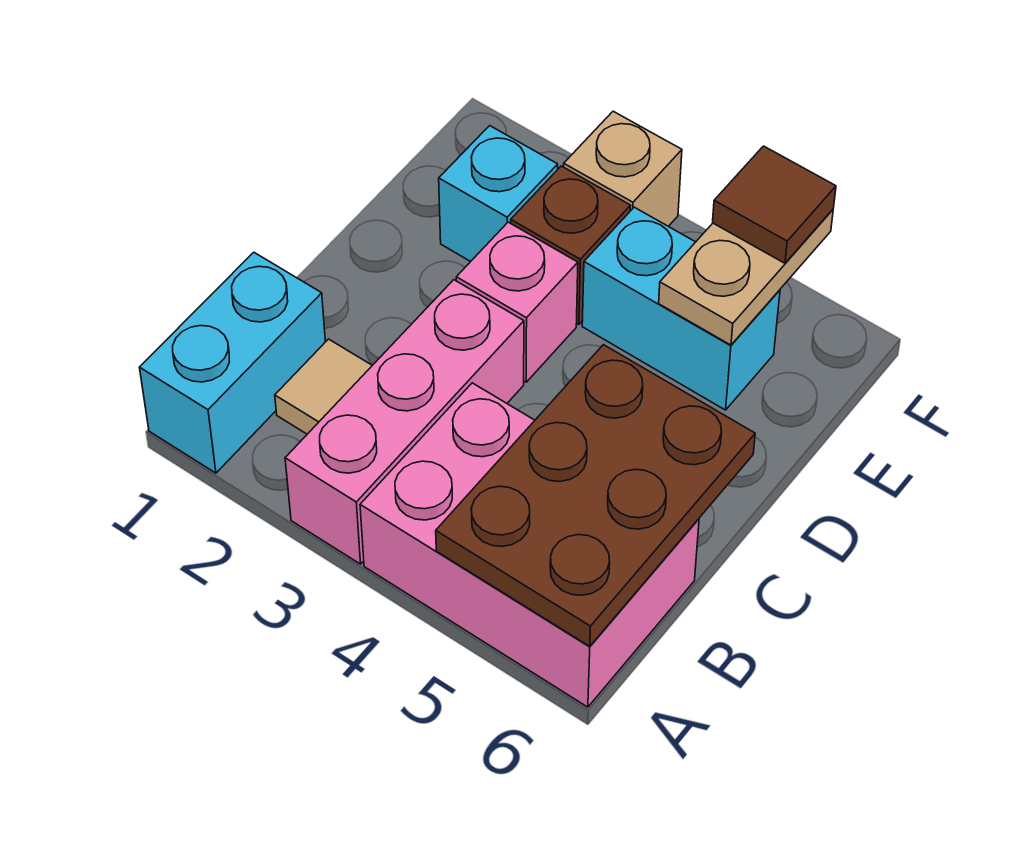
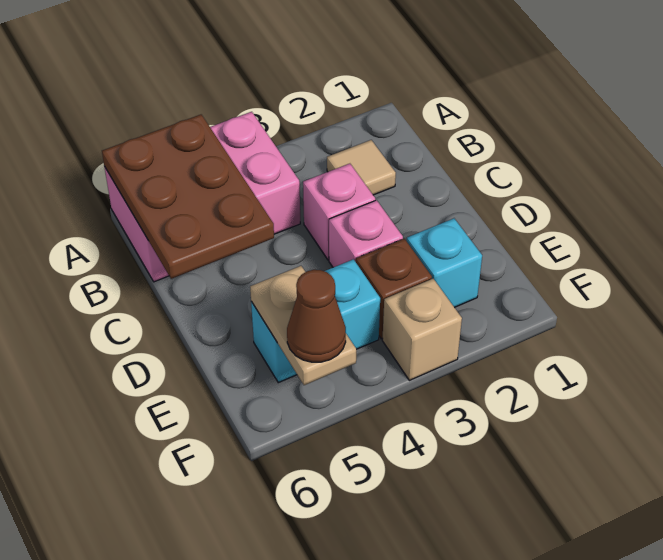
cyan brick A1:B1 level 1 -> none
pink brick A3:C3 level 1 -> pink brick C3 level 1
brown tile F5 level 3 -> brown cone F5 level 3

